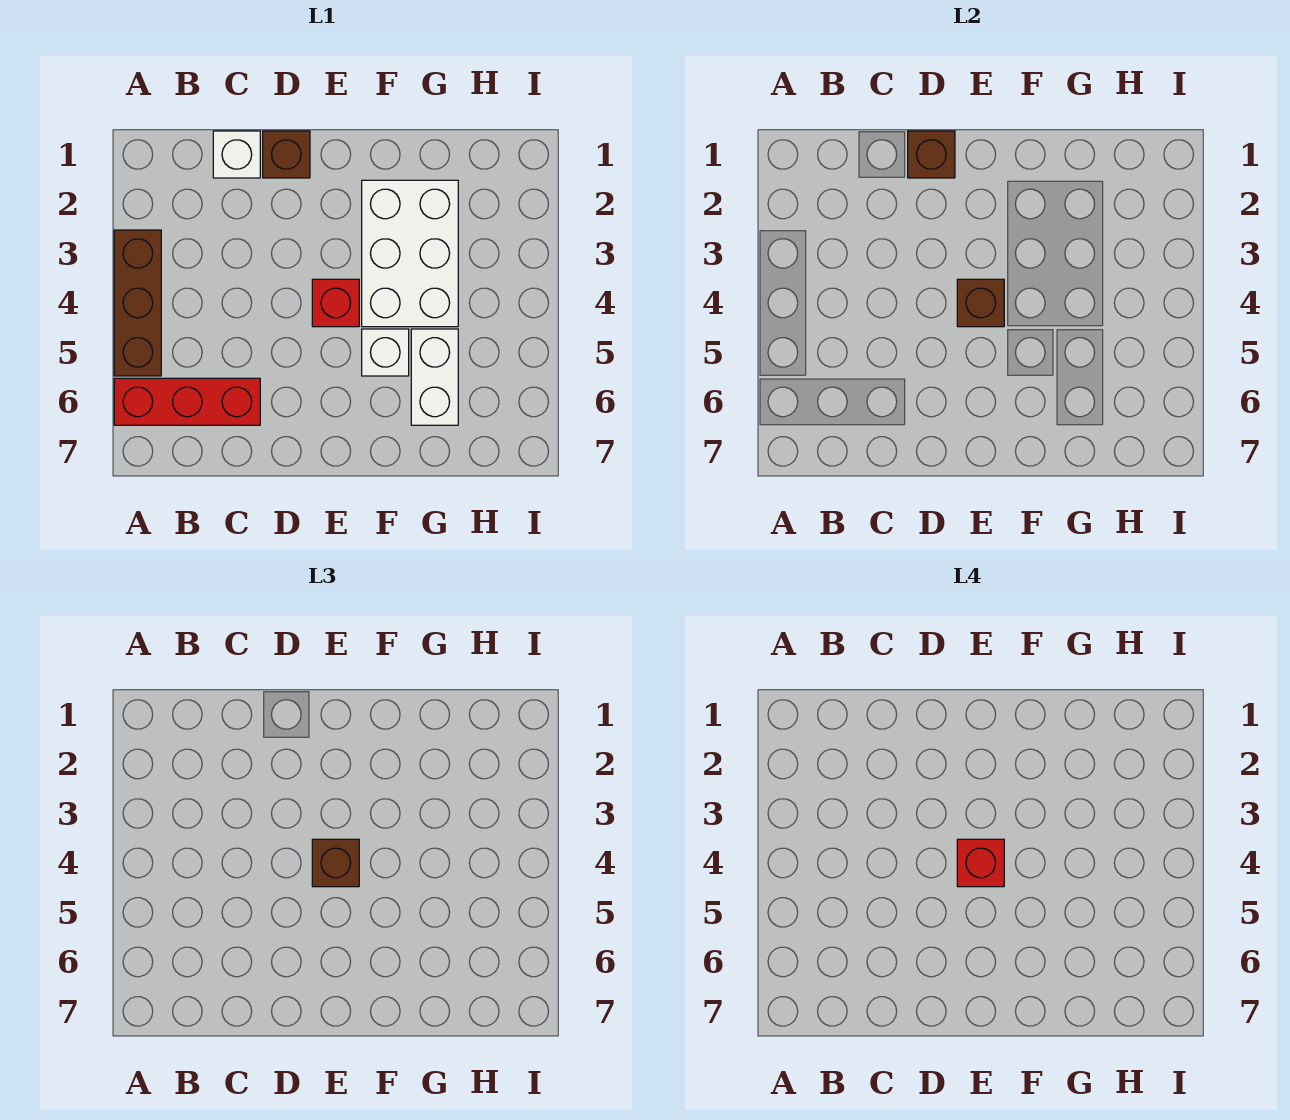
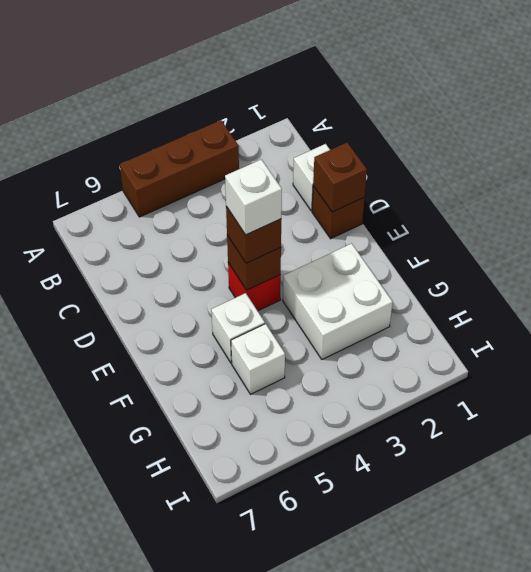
red brick A6:C6 level 1 -> none
red brick E4 level 4 -> white brick E4 level 4
white brick F2:G4 level 1 -> white brick F2:G3 level 1
white brick G5:G6 level 1 -> white brick G5 level 1

